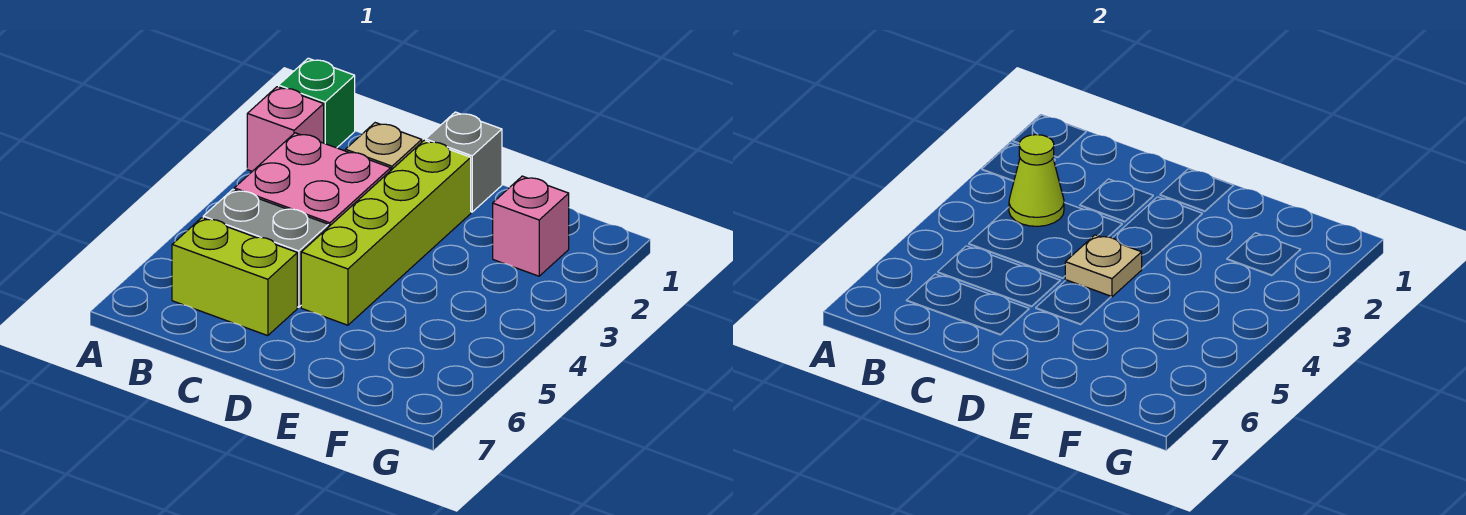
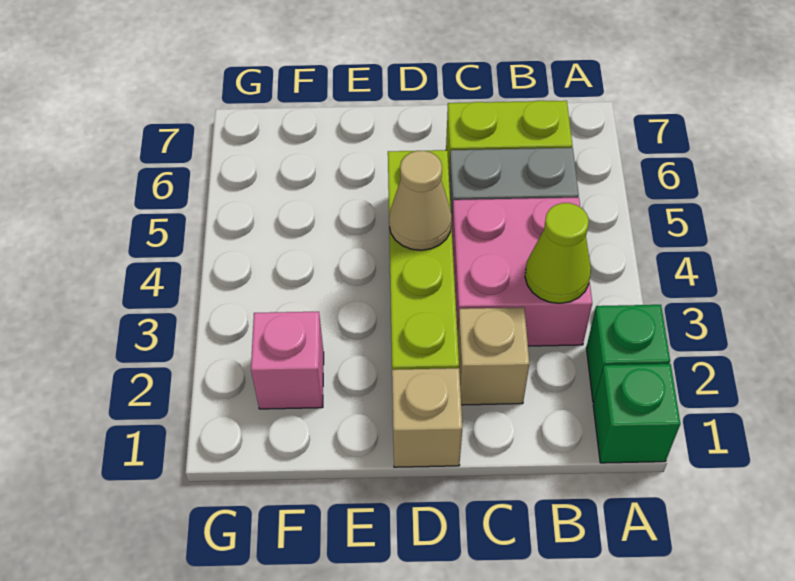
pink brick A2 level 1 -> green brick A2 level 1
grey brick D1 level 1 -> tan brick D1 level 1
tan plate D4 level 2 -> tan cone D4 level 2

